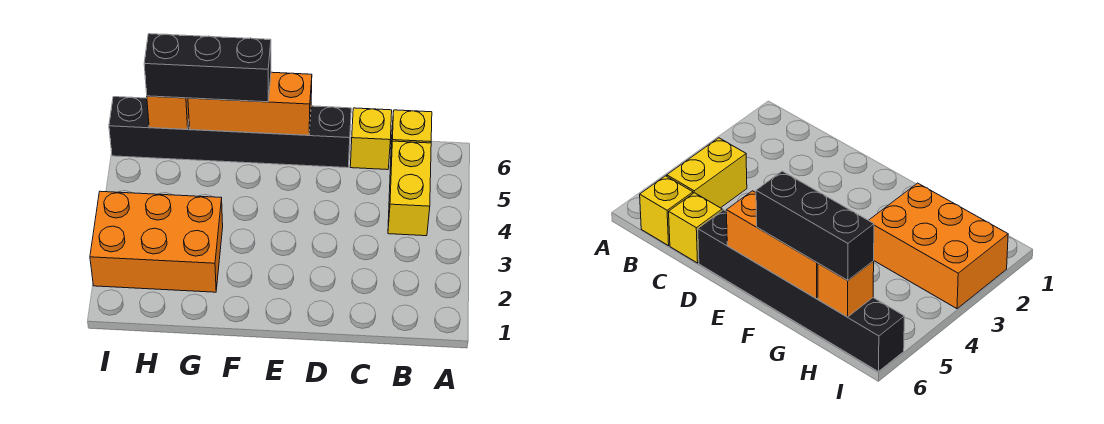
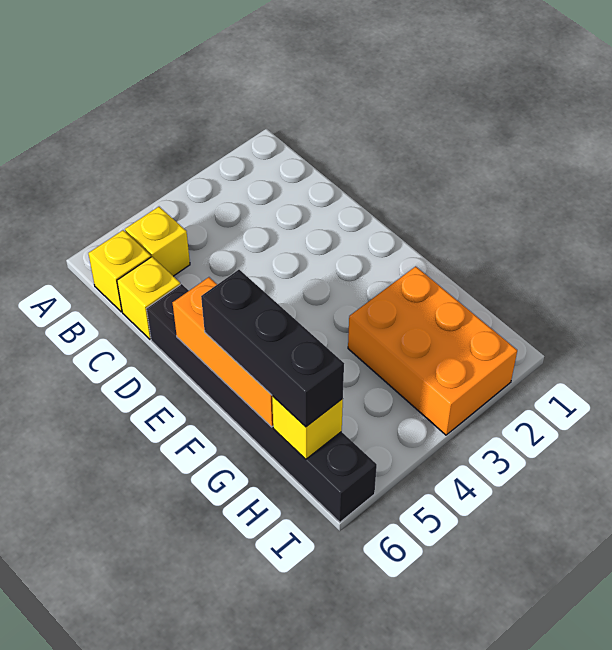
yellow brick B4:B5 level 1 -> yellow brick B5 level 1
orange brick H6 level 2 -> yellow brick H6 level 2

